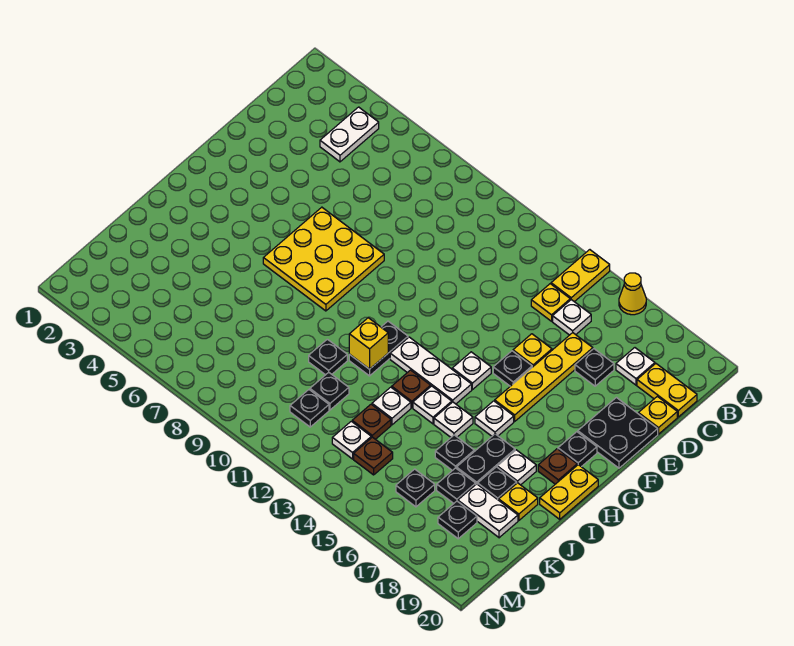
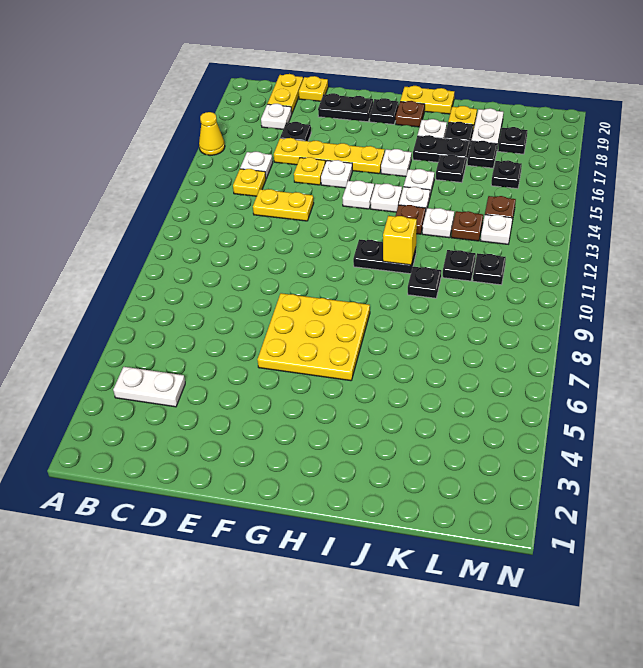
yellow plate A14:B14 level 1 -> yellow plate D13:E13 level 1
black plate E19:F20 level 1 -> black plate E19:F19 level 1
black plate F15 level 1 -> white plate F15 level 1
white plate H12:H14 level 1 -> white plate H14 level 1

